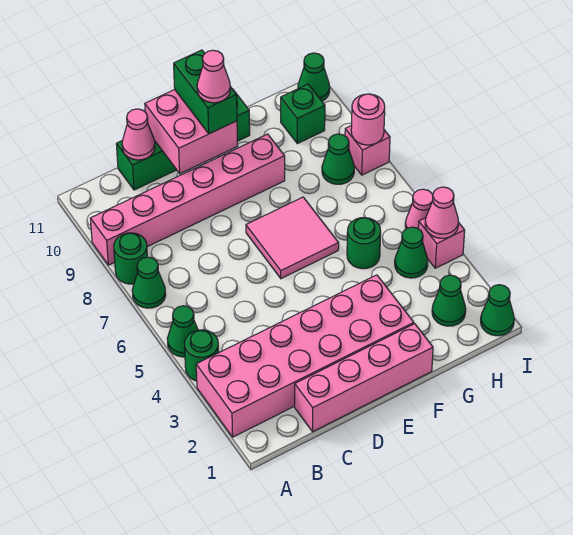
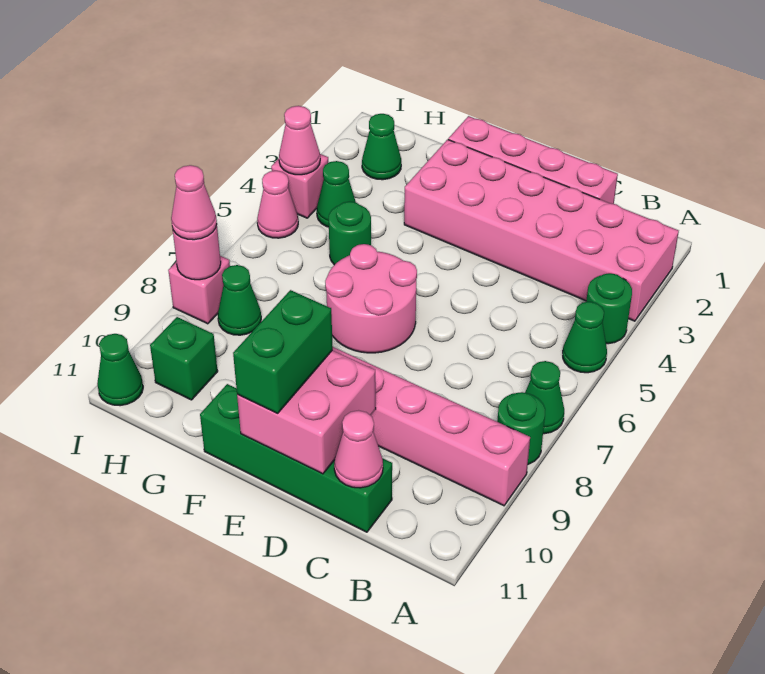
pink tile E6:F7 level 1 -> pink round brick E6:F7 level 1
pink cone E10 level 4 -> pink cone I8 level 3
green cone I1 level 1 -> none

